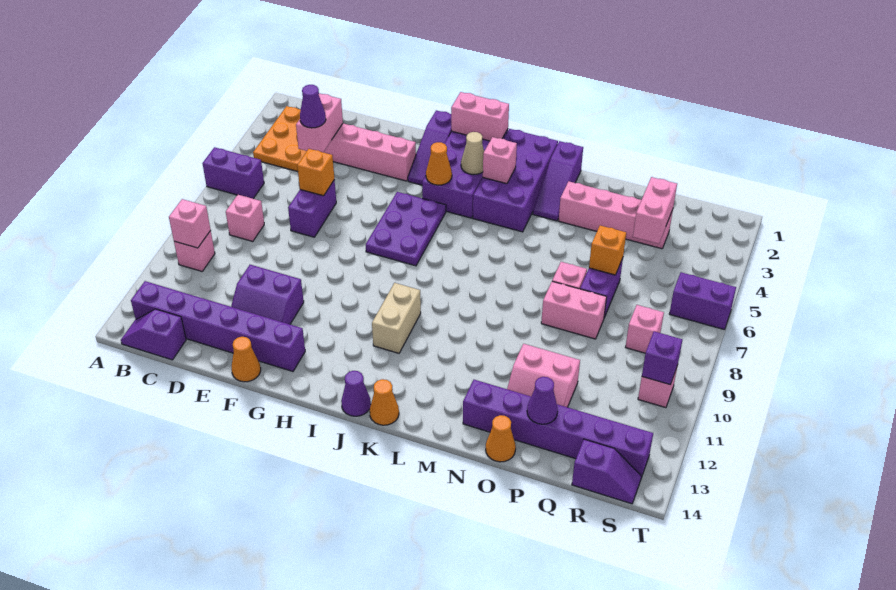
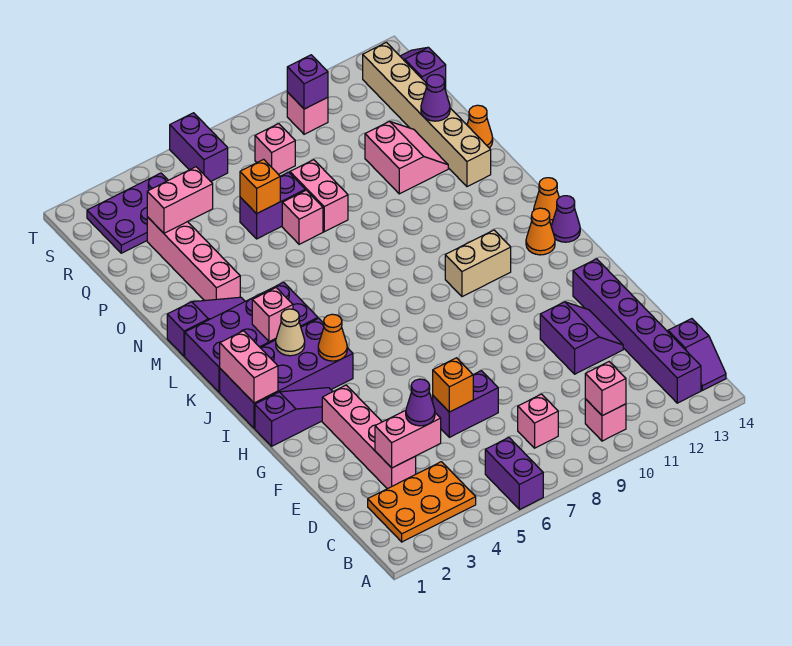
orange cone F14 level 1 -> orange cone J13 level 1
purple plate H5:I7 level 1 -> purple plate R2:S4 level 1
purple brick N13:S13 level 1 -> tan brick N13:S13 level 1

